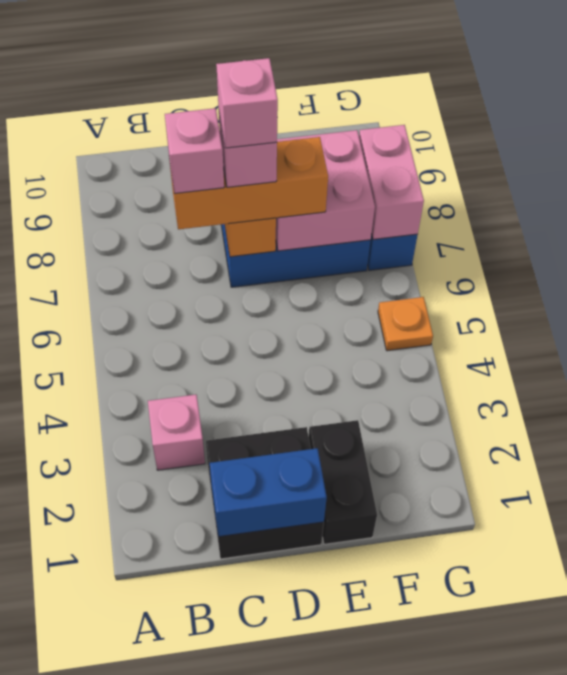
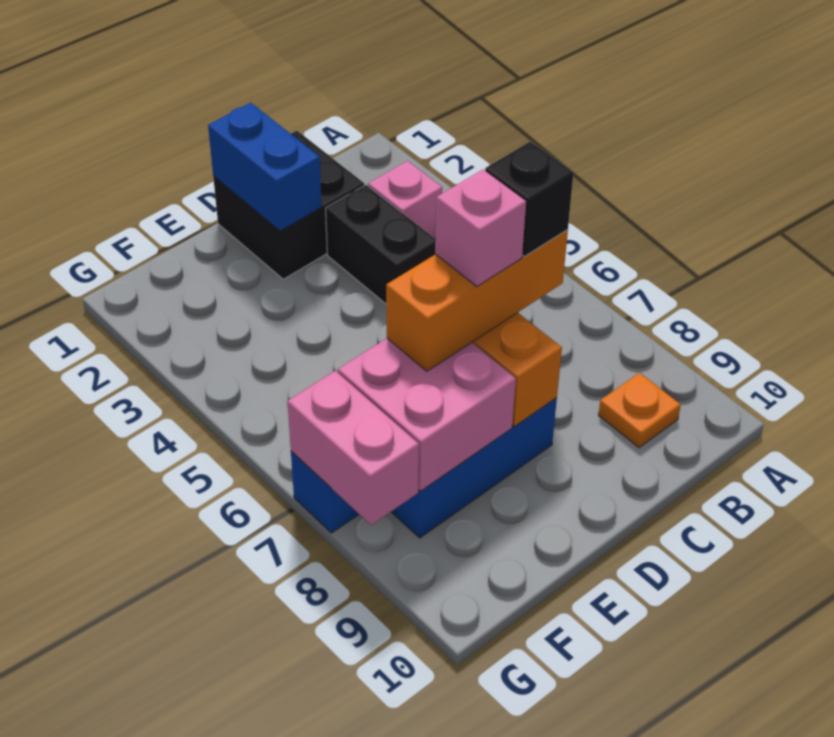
blue brick C1:D1 level 2 -> blue brick D1:D2 level 2
pink brick C7 level 4 -> black brick C7 level 4
pink brick D7 level 5 -> none
black brick E1:E2 level 1 -> black brick C3:C4 level 1
orange plate G5 level 1 -> orange plate B9 level 1

